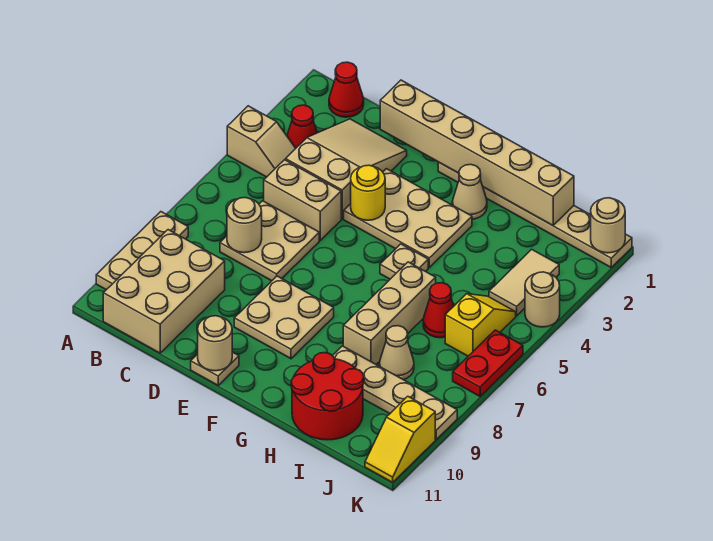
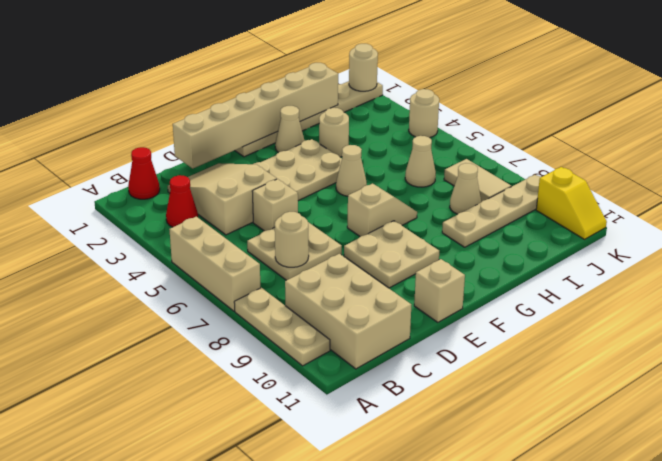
tan slope A4:B4 level 1 top A -> tan slope F7:G7 level 1 top F
tan brick C5:D5 level 1 -> tan brick D5 level 1
yellow round brick E4 level 2 -> none
tan plate E11 level 1 -> tan brick E11 level 1
tan round brick E11 level 2 -> tan round brick H3 level 1
tan plate G5 level 1 -> tan cone G5 level 1
tan brick H6:H8 level 1 -> tan brick A5:A7 level 1
red round brick H10:I11 level 1 -> none
red cone I6 level 1 -> tan cone I6 level 1
tan tile J3:J4 level 1 -> tan tile J7:J8 level 1
yellow slope J5:J6 level 1 top 6 -> none
red plate K6:K7 level 1 -> none

